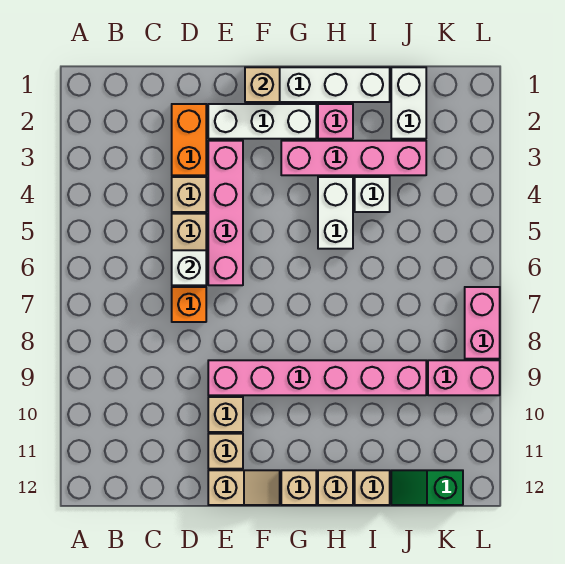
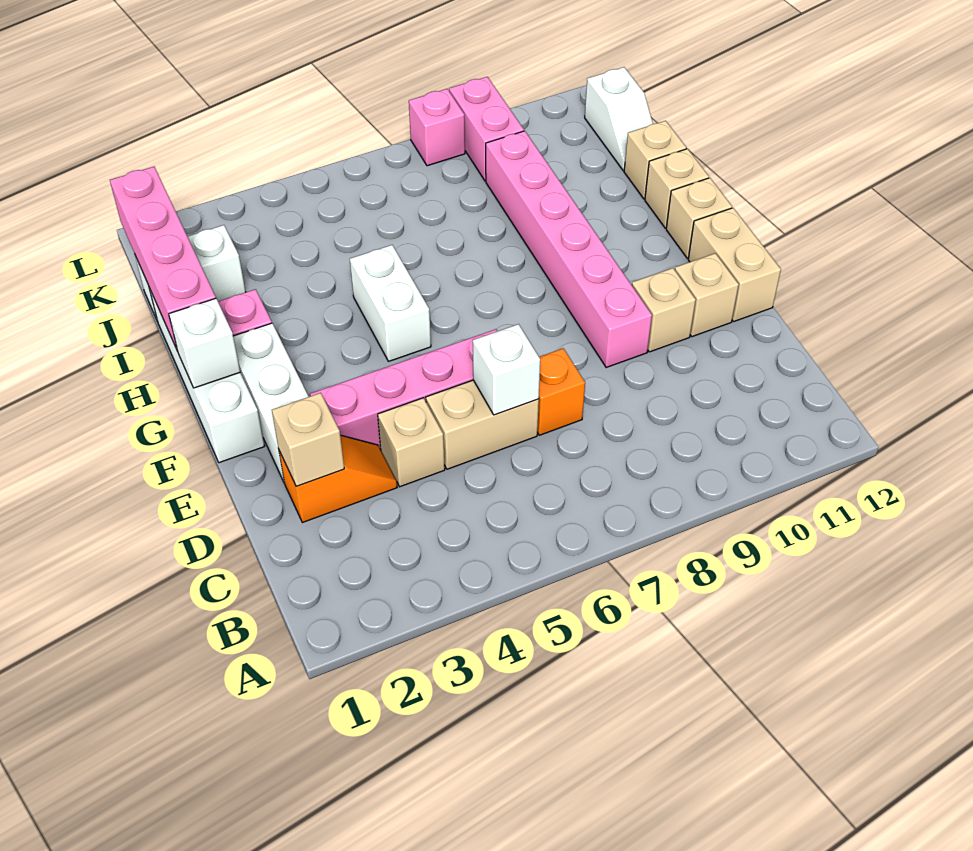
orange brick D2:D3 level 1 -> orange slope D2:D3 level 1 top 2
tan slope E12:F12 level 1 top E -> tan brick E12:F12 level 1
tan brick F1 level 2 -> tan brick D2 level 2
pink brick G3:J3 level 1 -> pink brick H1:K1 level 2
white brick H4:H5 level 1 -> white brick G5:H5 level 1
white brick I4 level 1 -> white brick G1 level 2
green slope J12:K12 level 1 top K -> white slope J12:K12 level 1 top K
pink brick L7:L8 level 1 -> pink brick L8 level 1

